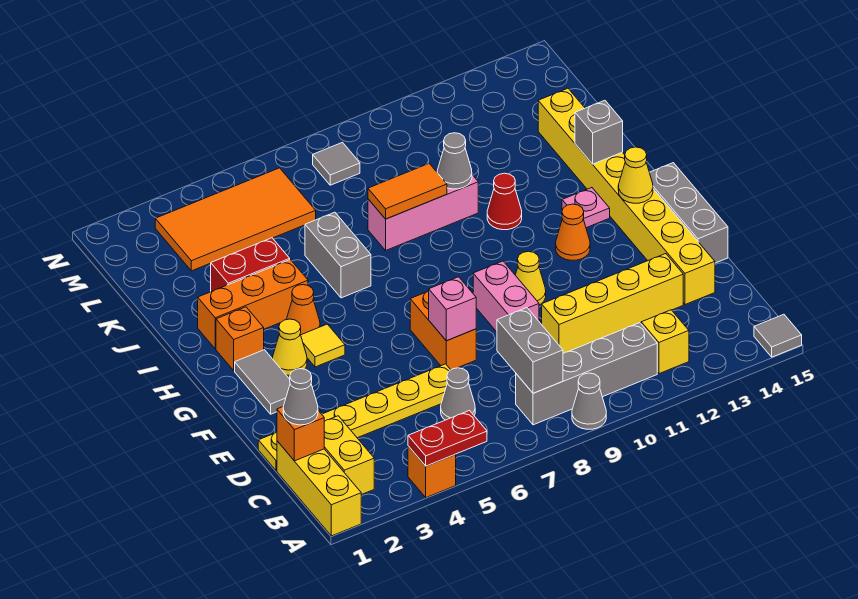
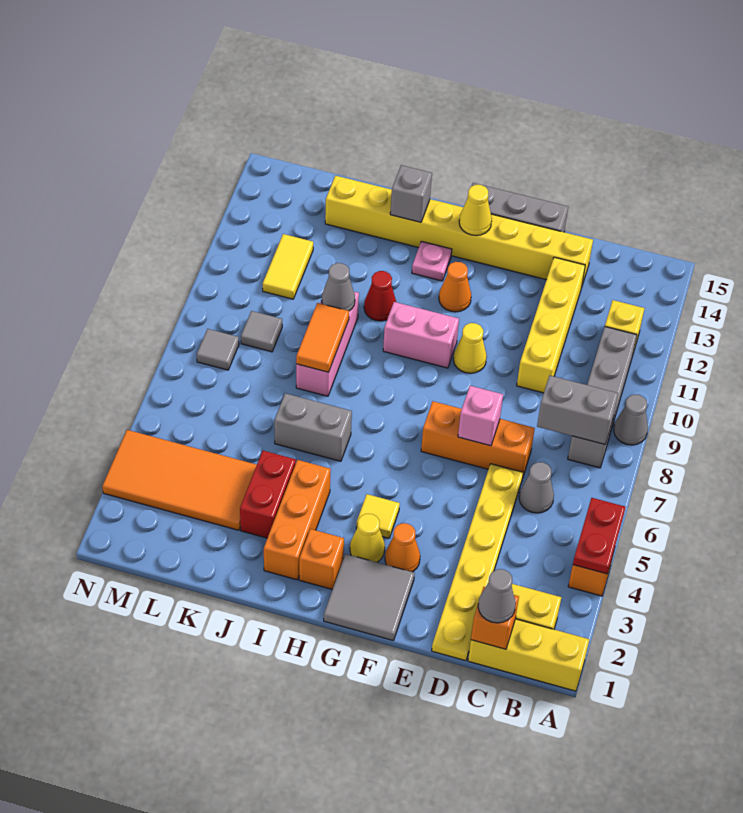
grey tile A15 level 1 -> grey tile L9 level 1
orange brick E7:F7 level 1 -> orange brick D7:F7 level 1
pink brick E9:F9 level 1 -> pink brick G10:H10 level 1
grey tile F2:G2 level 1 -> grey tile F1:G2 level 1
orange cone H4 level 1 -> orange cone F3 level 1
orange tile L3:M6 level 1 -> orange tile K3:N4 level 1
none -> yellow tile L11:L12 level 1

